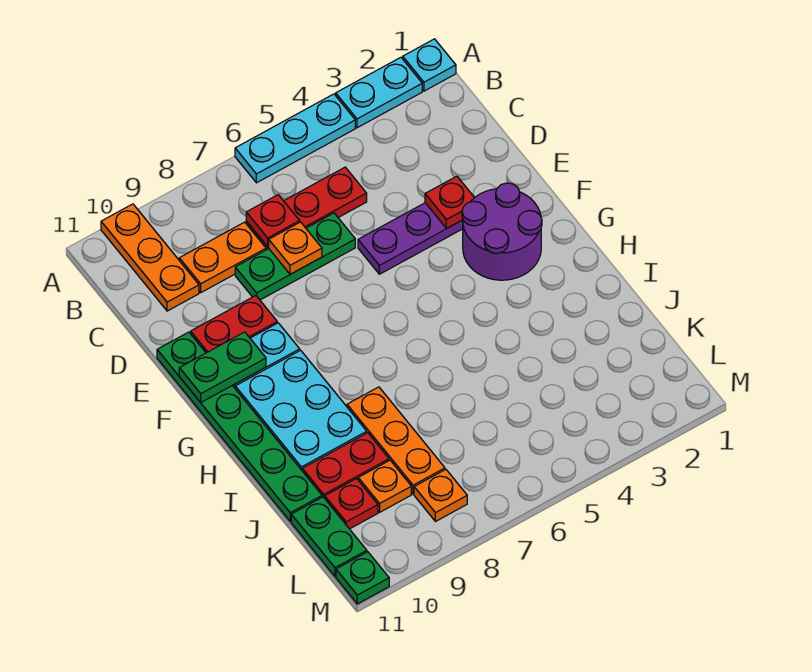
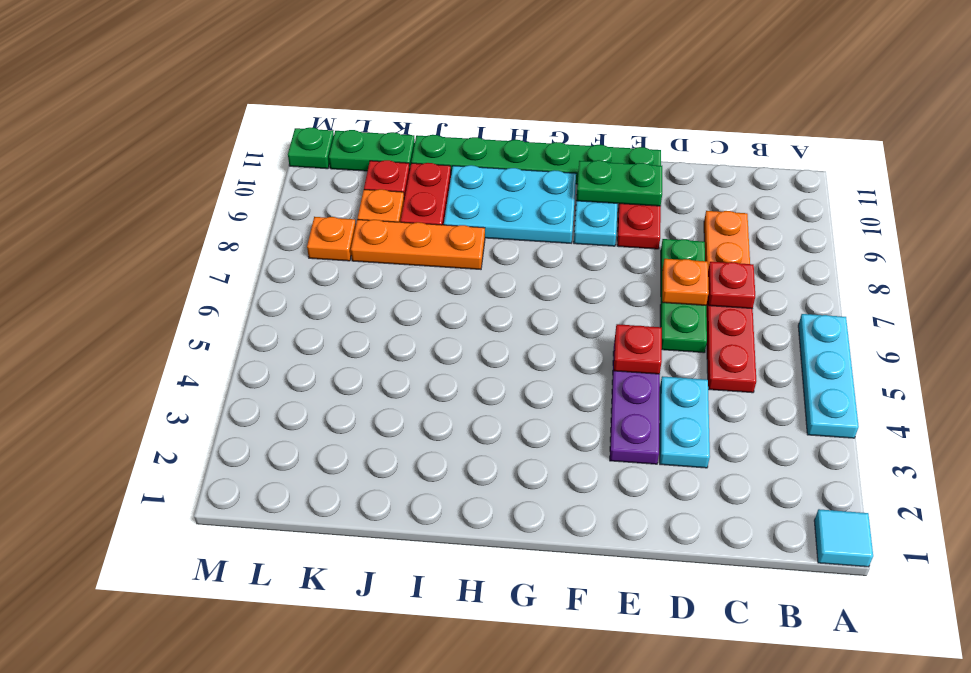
cyan plate A1 level 1 -> cyan tile A1 level 1
cyan plate A2:A3 level 1 -> cyan plate D3:D4 level 1
orange plate A10:C10 level 1 -> none
red plate E3 level 2 -> red plate E5 level 2
purple round brick F2:G3 level 1 -> none
green plate F10:F11 level 2 -> green plate E10:F10 level 2

